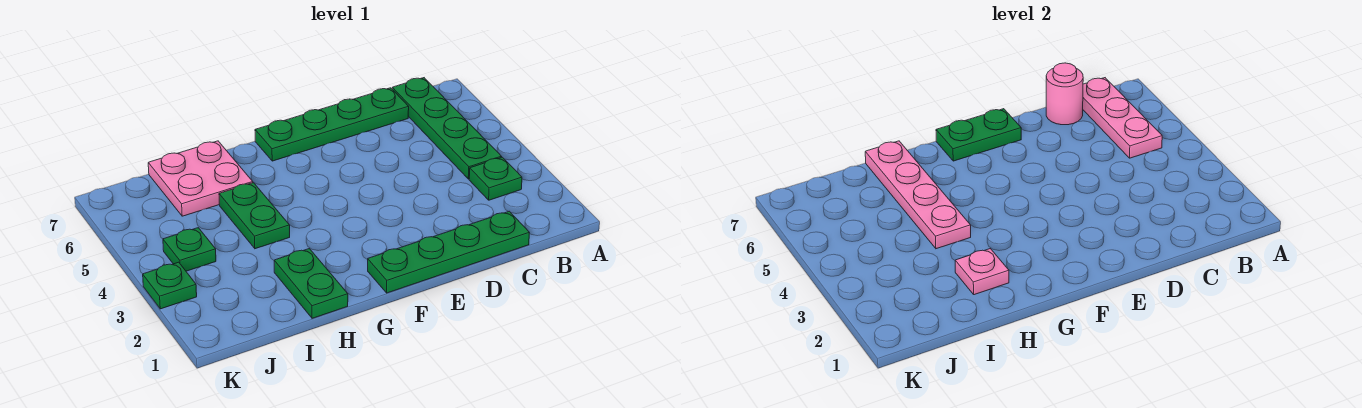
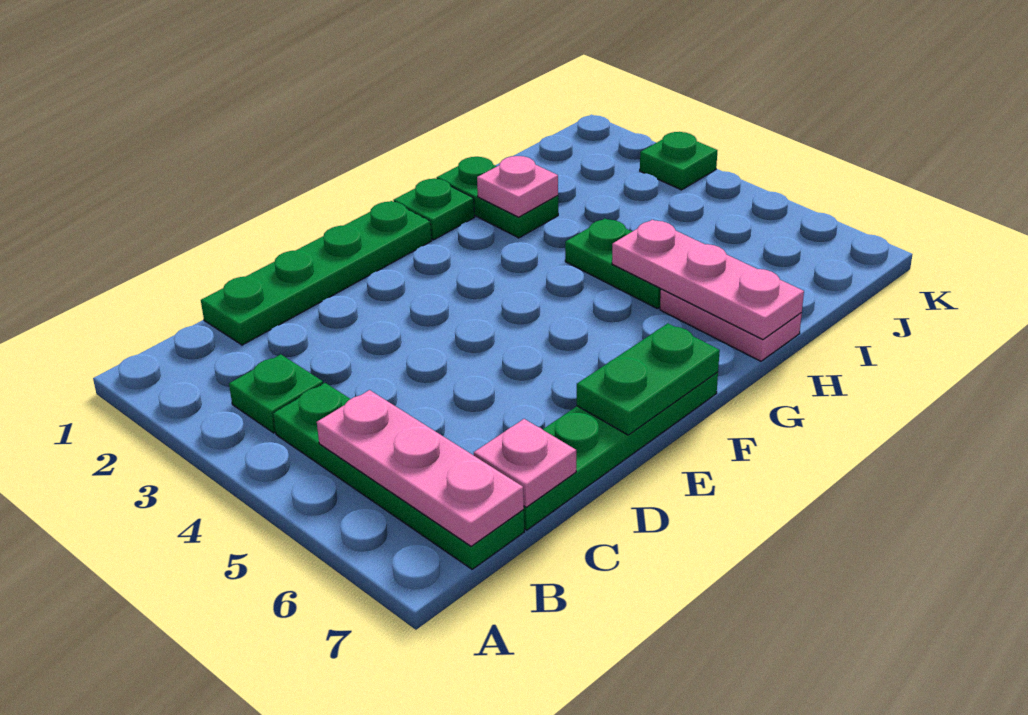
pink round brick C7 level 2 -> pink plate C7 level 2
pink plate H4:H7 level 2 -> pink plate H5:H7 level 2
pink plate H6:I7 level 1 -> pink plate H6:H7 level 1
green plate J4 level 1 -> green plate G1 level 1

